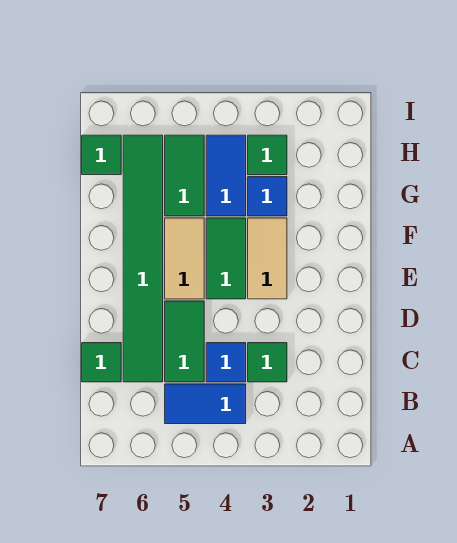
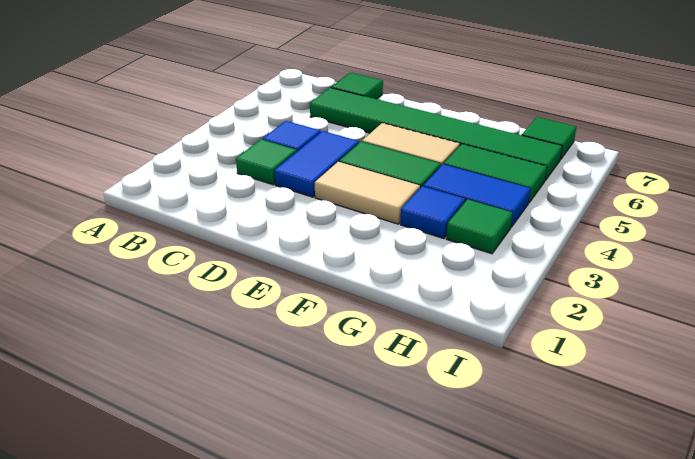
blue tile B4:B5 level 1 -> blue tile D3:D4 level 1
green tile C5:D5 level 1 -> none

